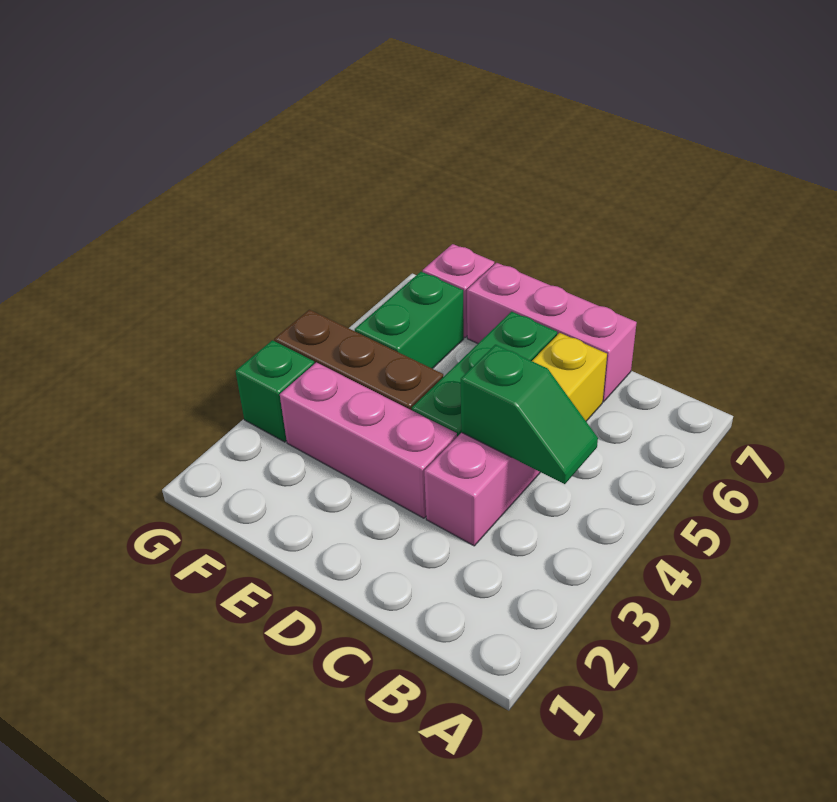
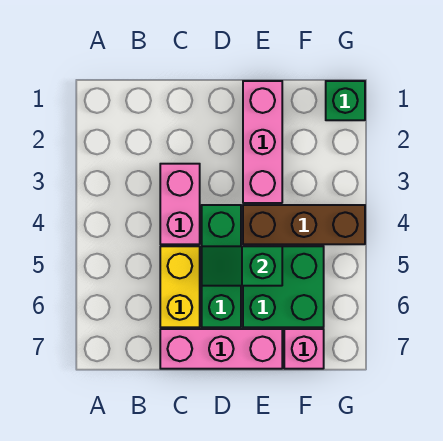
green slope B4:C4 level 2 top C -> green slope D5:E5 level 2 top E
pink brick D3:F3 level 1 -> pink brick E1:E3 level 1
green brick F5:F6 level 1 -> green brick E5:F6 level 1
green brick G3 level 1 -> green brick G1 level 1

